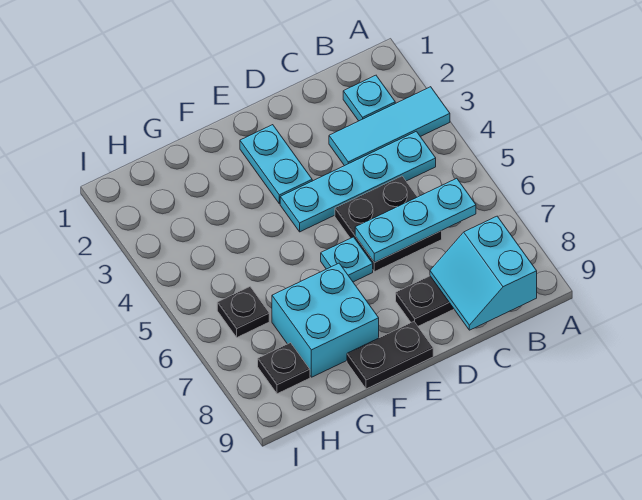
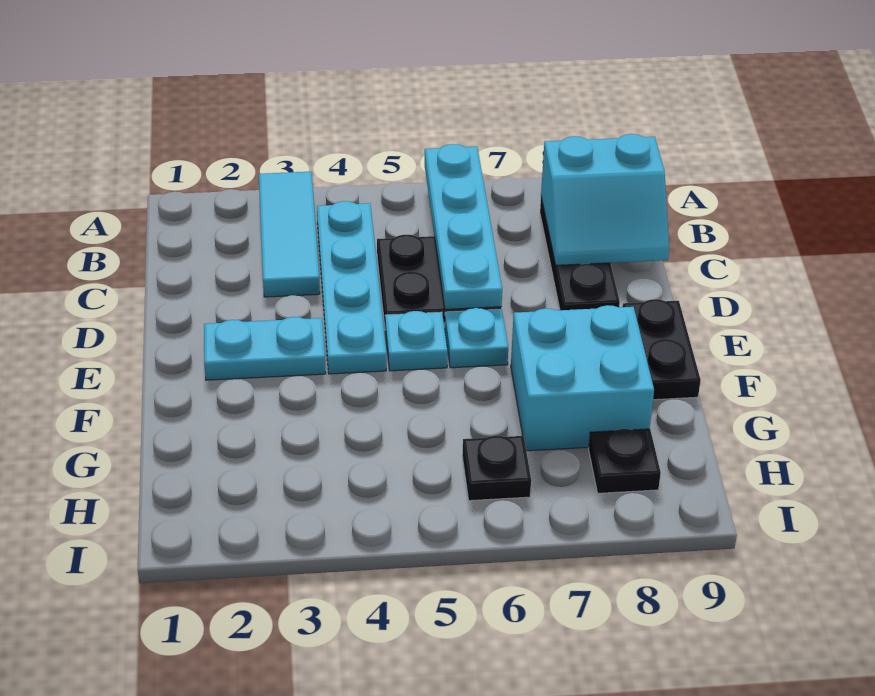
cyan plate B2 level 1 -> cyan plate E5 level 1
cyan plate B6:D6 level 2 -> cyan plate A6:D6 level 2

